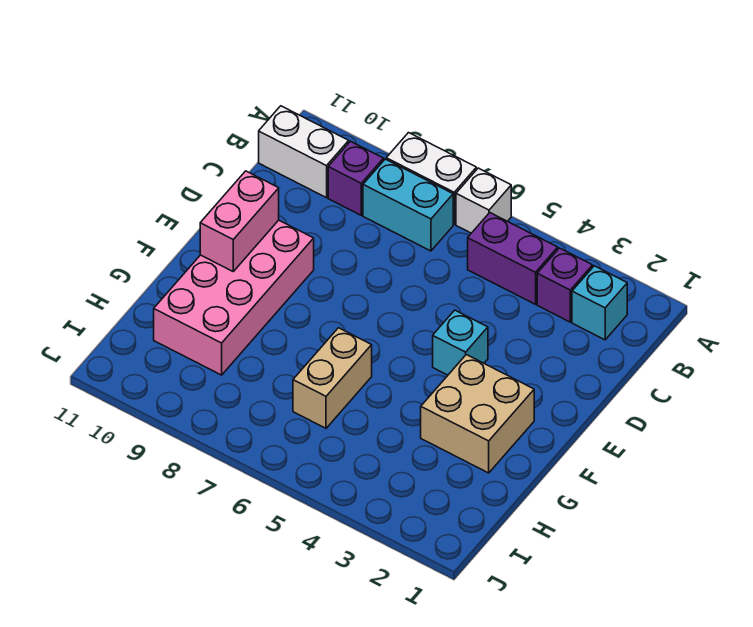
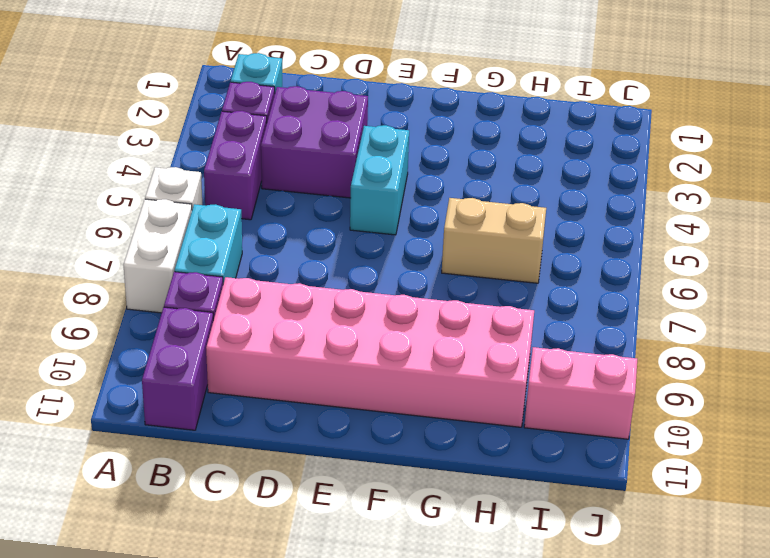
white brick B10:B11 level 1 -> purple brick B10:B11 level 1
none -> purple brick C3:D4 level 1
cyan brick E4 level 1 -> cyan brick E4:E5 level 1
pink brick E9:H10 level 1 -> pink brick C9:H10 level 1
pink brick E10:F10 level 2 -> pink brick I10:J10 level 1
tan brick F2:G3 level 1 -> none

